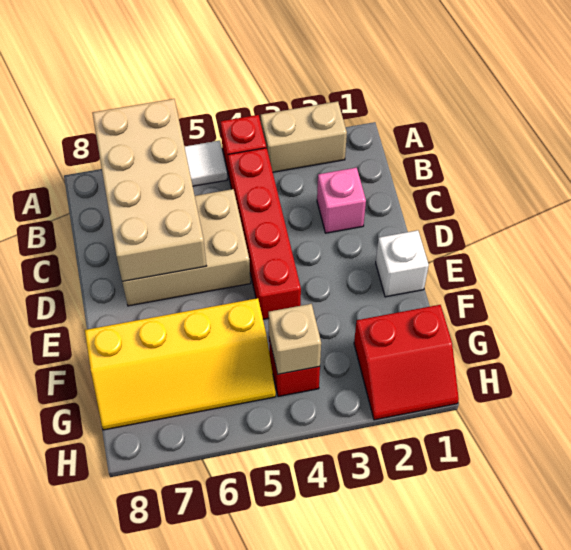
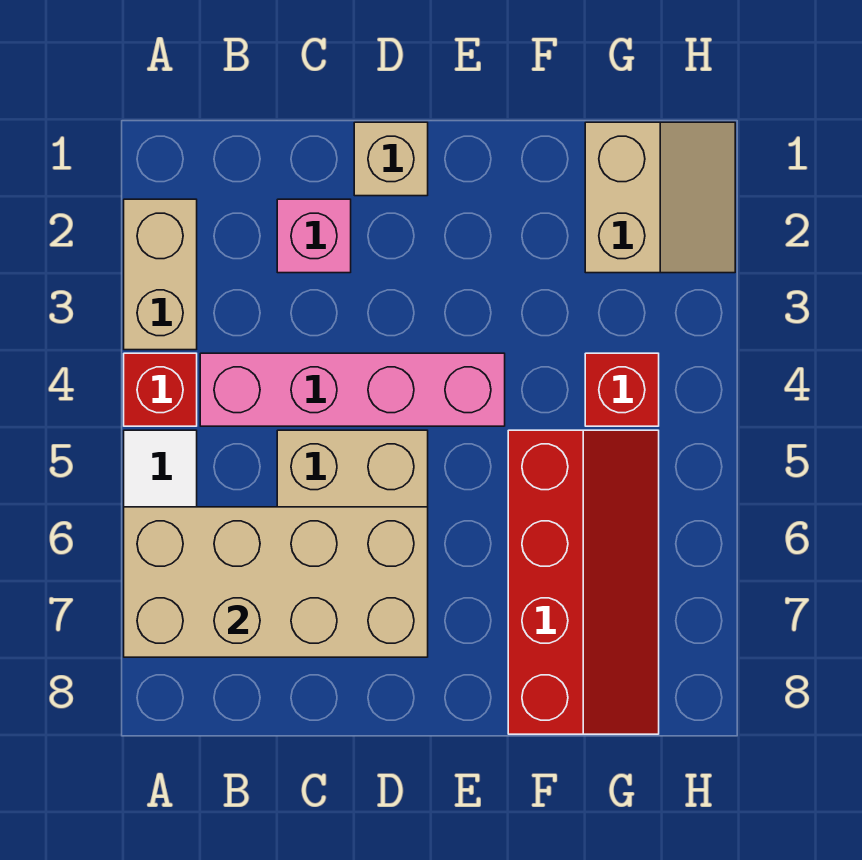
red brick B4:E4 level 1 -> pink brick B4:E4 level 1
white brick E1 level 1 -> none
yellow slope F5:G8 level 1 top F -> red slope F5:G8 level 1 top F
red slope G1:H2 level 1 top G -> tan slope G1:H2 level 1 top G
tan brick G4 level 2 -> tan brick D1 level 1

